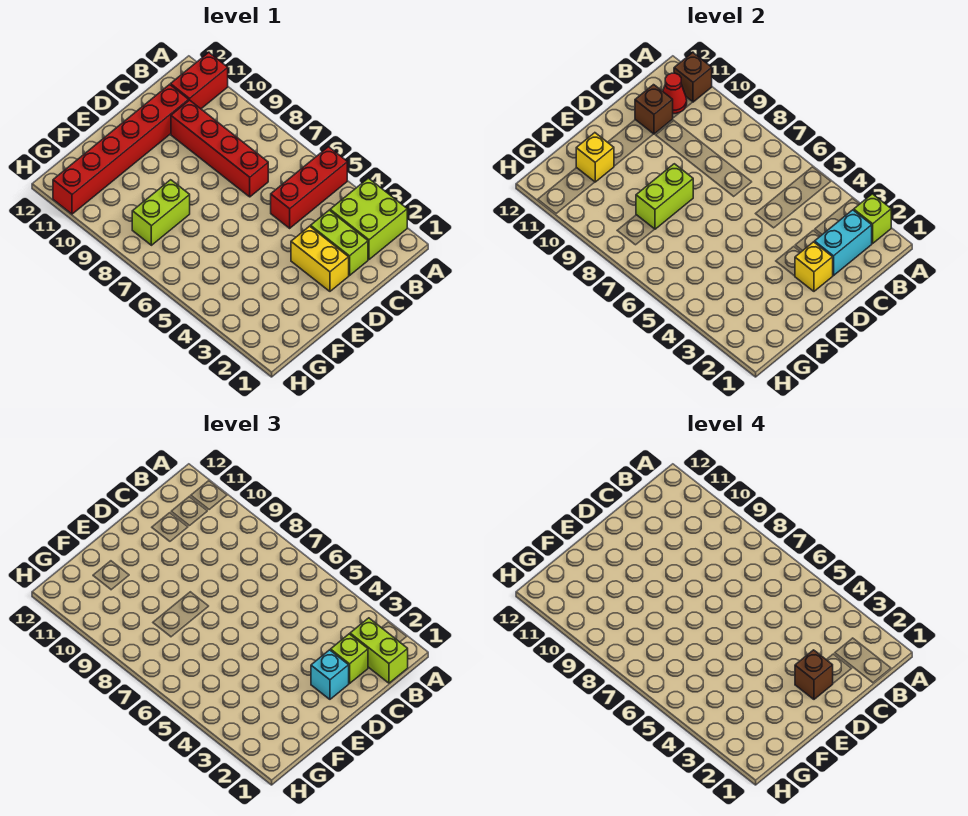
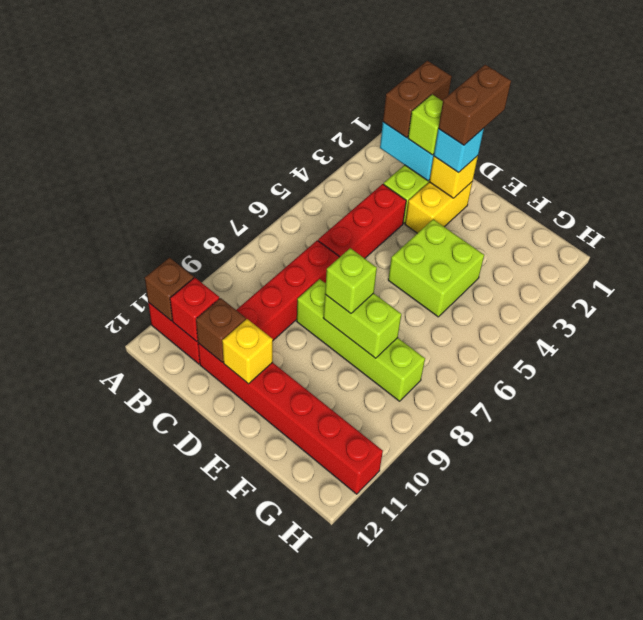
lime brick A2:B3 level 1 -> lime brick E4:F5 level 1
lime brick A2 level 2 -> lime brick E8 level 3
red brick A5:C5 level 1 -> red brick C4:C6 level 1
lime brick B1:B2 level 3 -> brown brick B1:B2 level 3
red cone B11 level 2 -> red brick B11 level 2
brown brick D2 level 4 -> brown brick D1:D2 level 4
lime brick F8:G8 level 1 -> lime brick D8:G8 level 1
yellow brick F11 level 2 -> yellow brick D11 level 2

